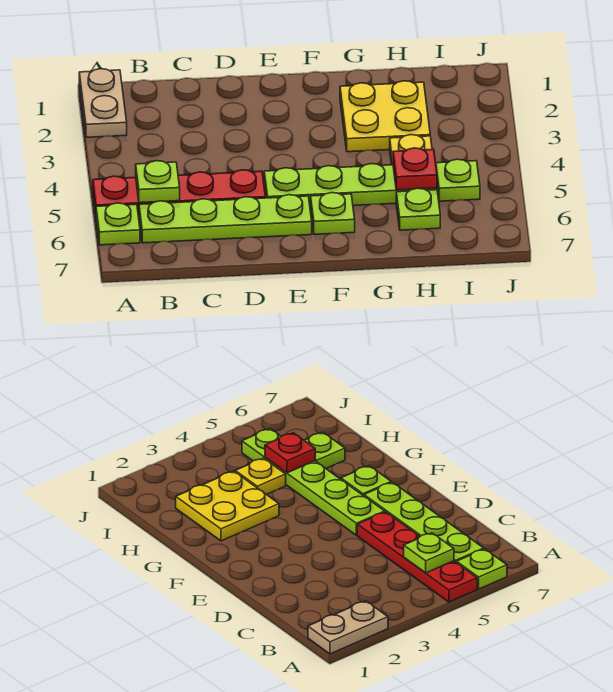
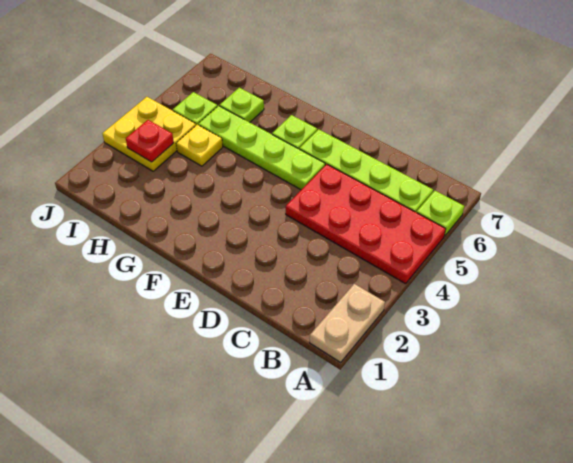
red plate A5:D5 level 1 -> red plate A4:D5 level 1
lime plate B5 level 2 -> none
yellow plate G2:H3 level 1 -> yellow plate I3:J4 level 1
red plate H5 level 2 -> red plate I3 level 2

